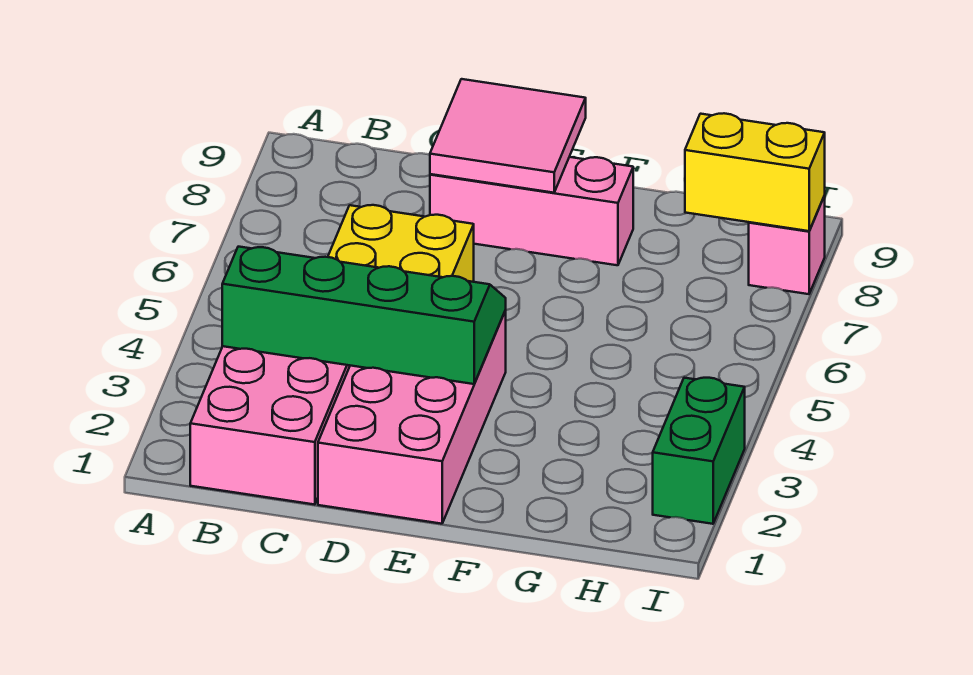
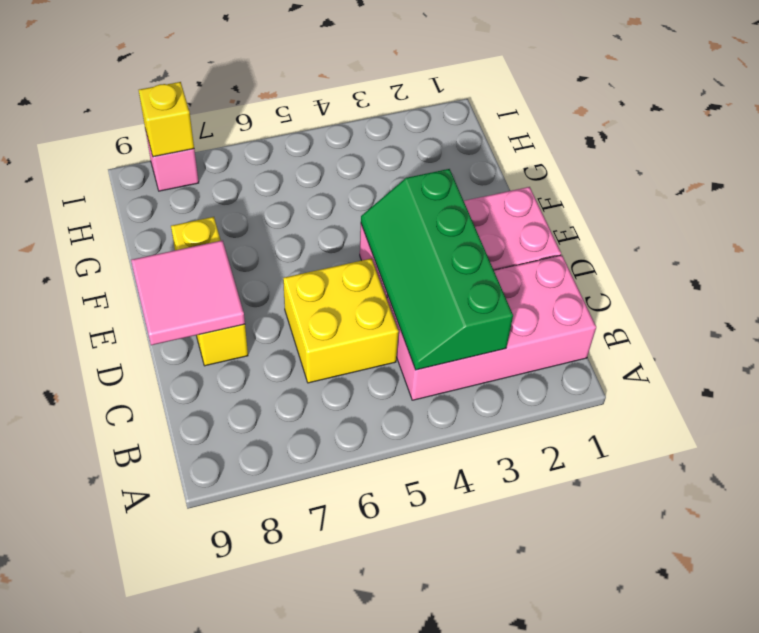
pink brick D8:F8 level 1 -> yellow brick D8:F8 level 1
yellow brick H8:I8 level 2 -> yellow brick I8 level 2
green brick I2:I3 level 1 -> none

